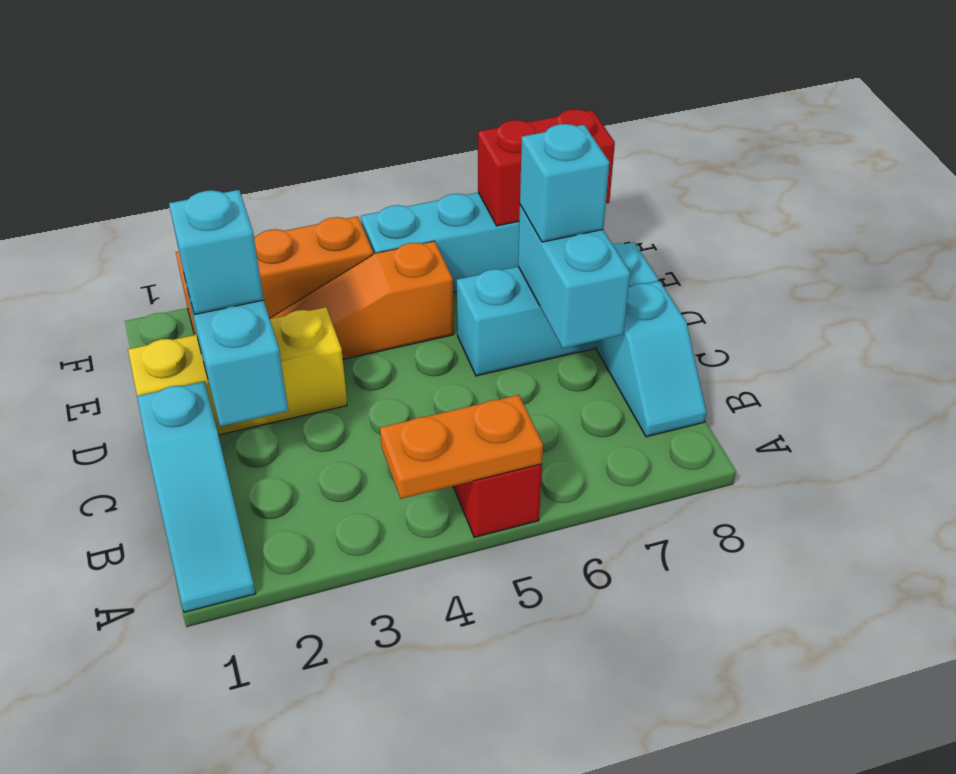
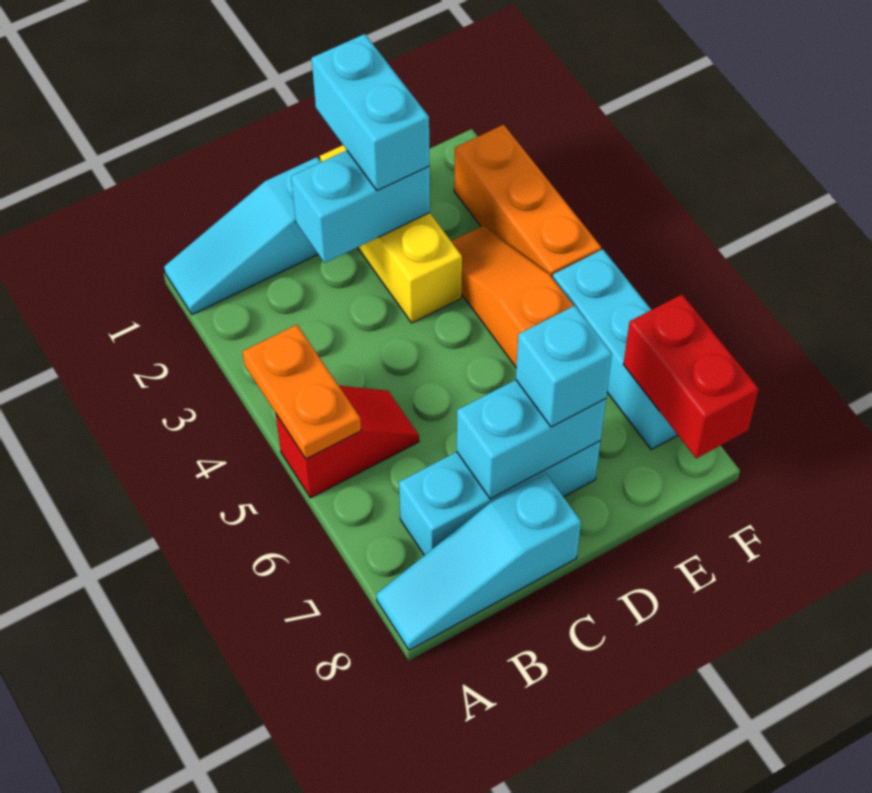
cyan slope B8:C8 level 1 top C -> cyan slope A8:C8 level 1 top C
cyan brick D2 level 3 -> cyan brick D1:D2 level 3
cyan brick D6:D8 level 1 -> cyan brick B7:D7 level 1

